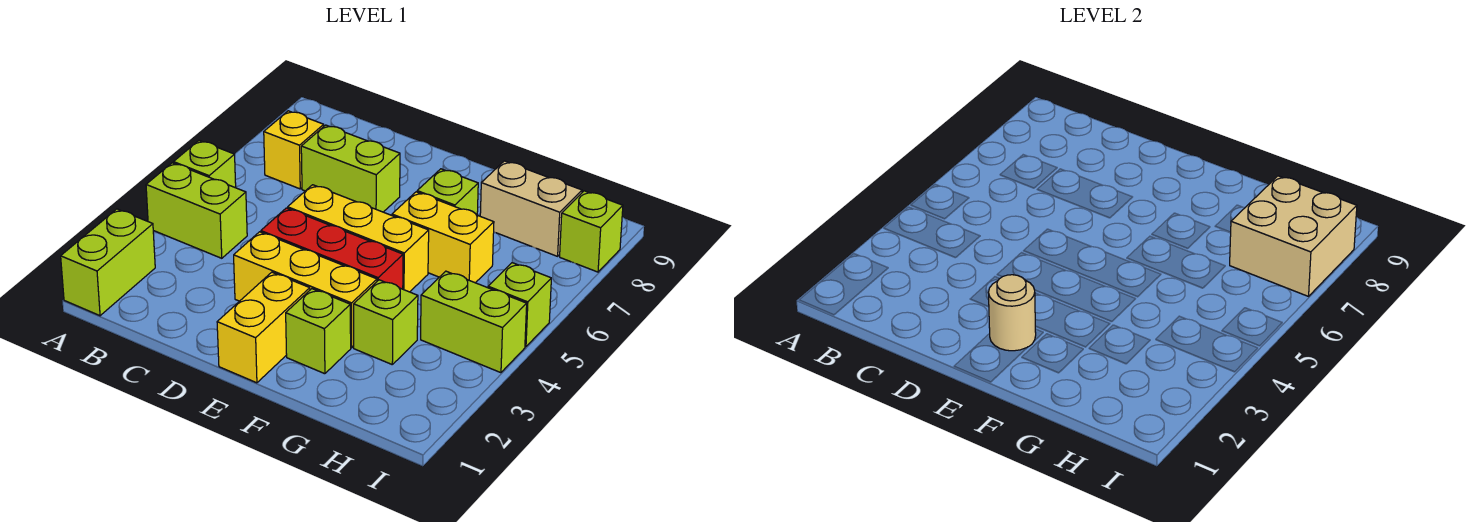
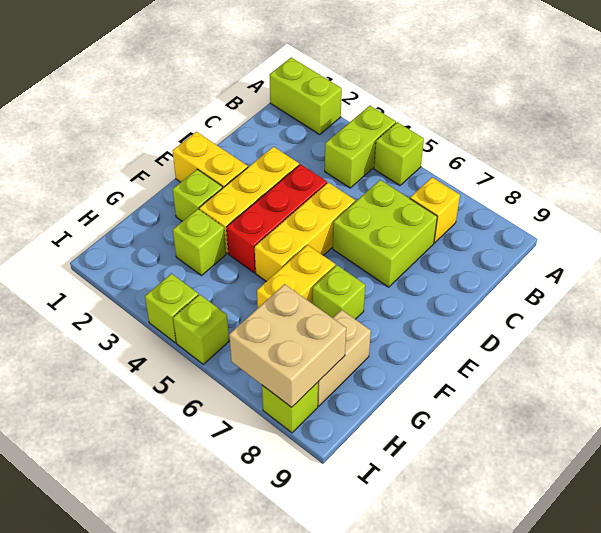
lime brick C7:D7 level 1 -> lime brick C6:D7 level 1
tan round brick E2 level 2 -> none
lime brick H4:I4 level 1 -> lime brick I4 level 1

